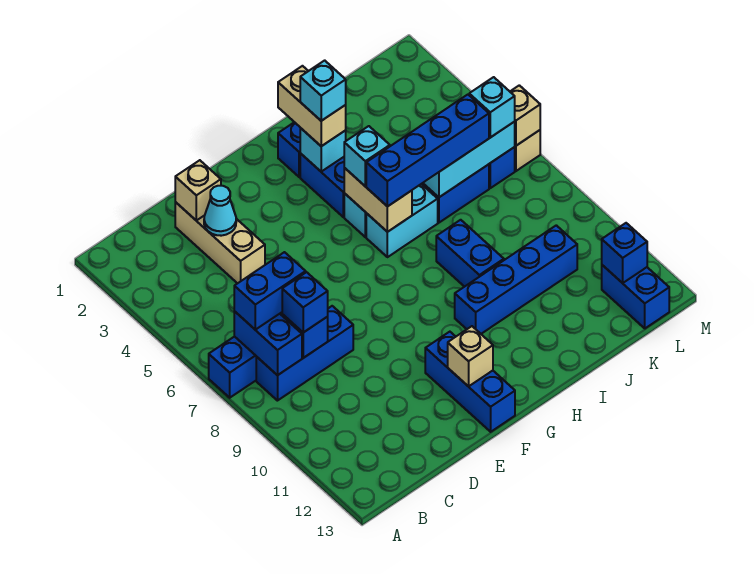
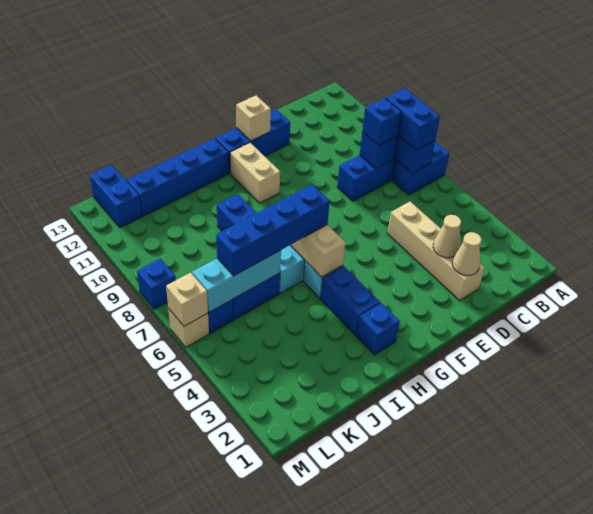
blue brick B7:C7 level 3 -> blue brick B7:B8 level 3
tan brick D2:D4 level 1 -> tan brick D2:D5 level 1
tan brick D2 level 2 -> tan cone D2 level 2
cyan cone D3 level 2 -> tan cone D3 level 2
blue brick F11:F13 level 1 -> blue brick E12:G12 level 1
tan brick H2:H3 level 3 -> tan brick G10:G11 level 1
cyan brick H3 level 2 -> none
cyan brick H3 level 4 -> none
cyan brick H5 level 3 -> none
blue brick H10:K10 level 1 -> blue brick H12:K12 level 1
cyan brick L6 level 3 -> none
blue brick L12 level 2 -> blue brick M8 level 1

